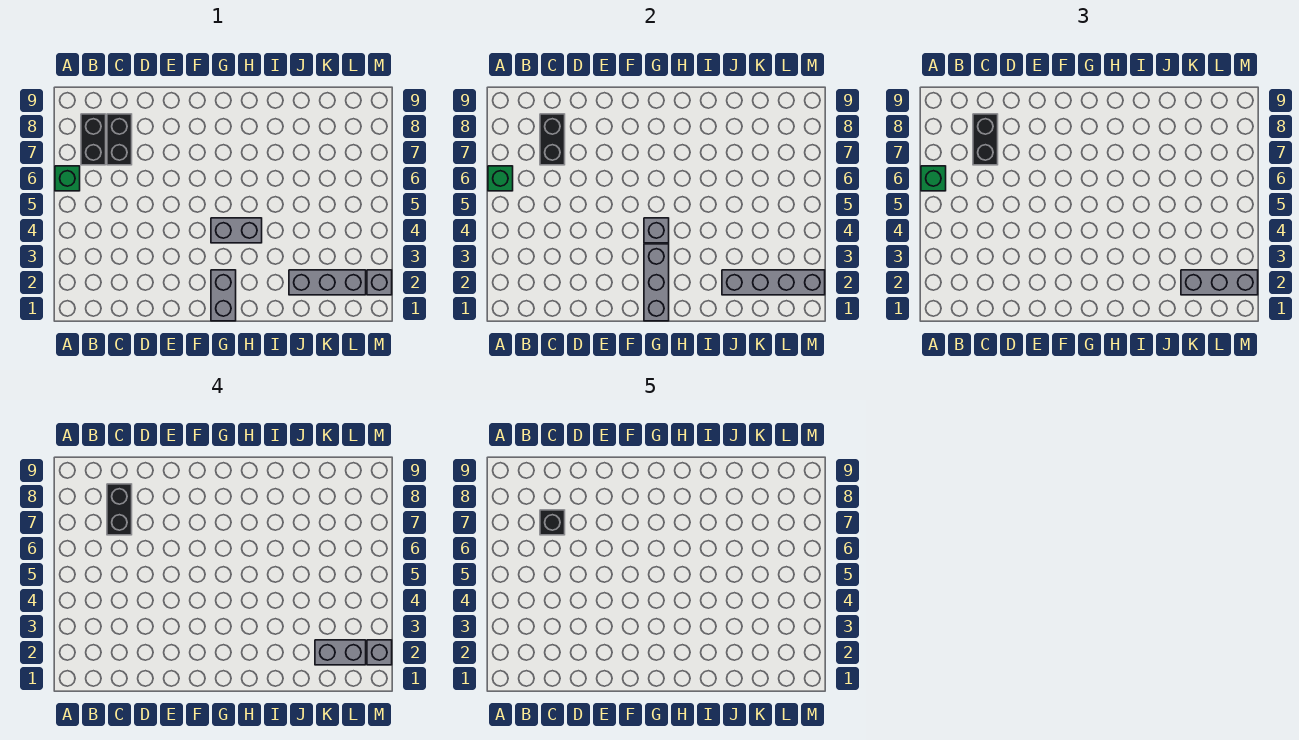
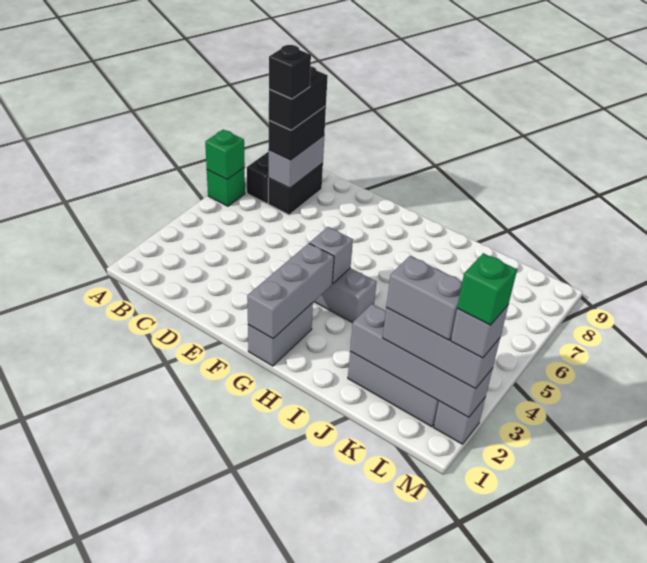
green brick A6 level 3 -> green brick M2 level 5
black brick C7:C8 level 2 -> grey brick C7:C8 level 2

